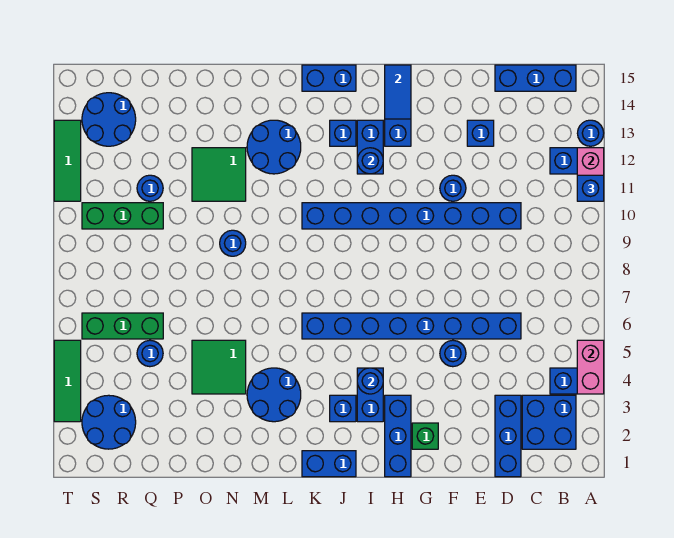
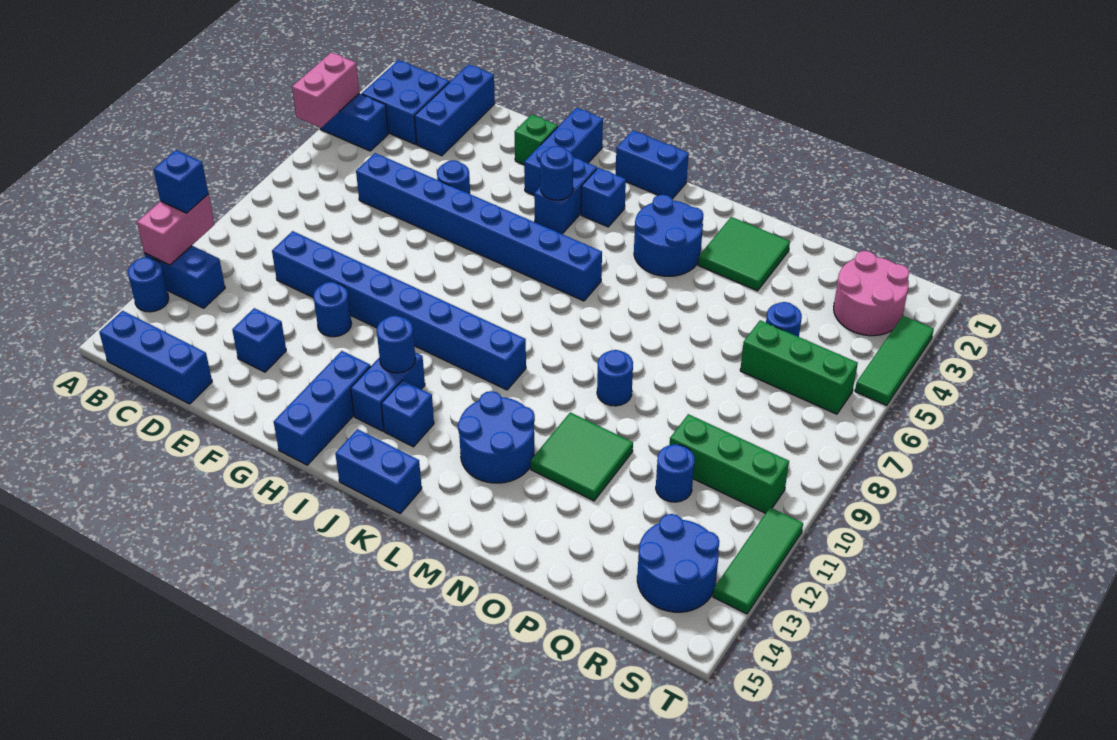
blue tile H14:H15 level 2 -> none
green tile N4:O5 level 1 -> green tile N2:O3 level 1
blue round brick R2:S3 level 1 -> pink round brick R2:S3 level 1

